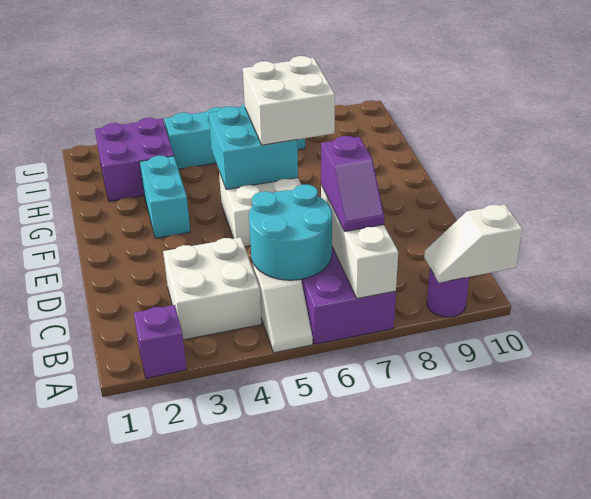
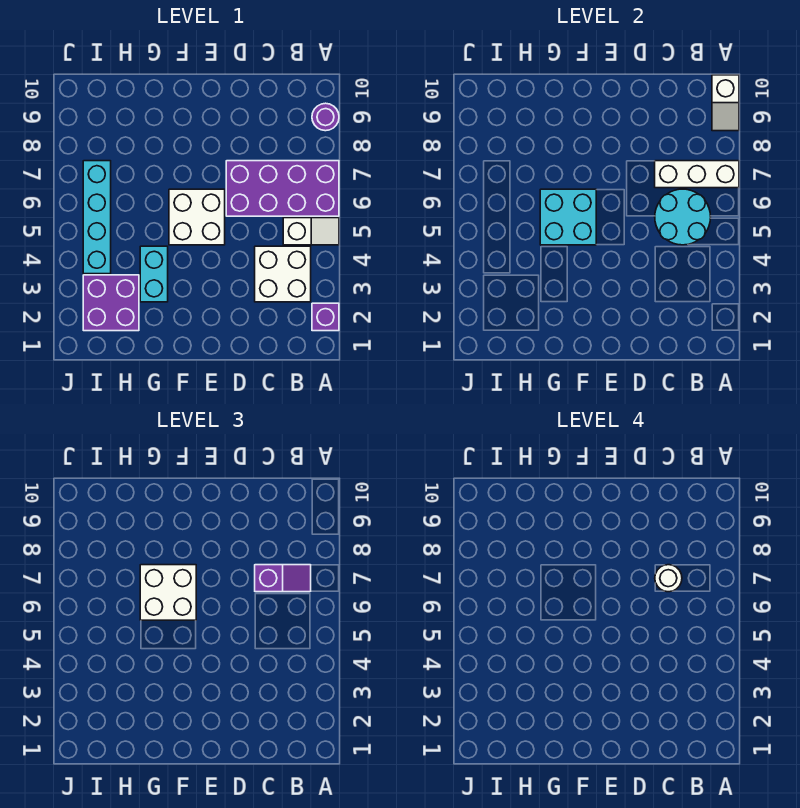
none -> white round brick C7 level 4
cyan brick F3:G3 level 1 -> cyan brick G3:G4 level 1

